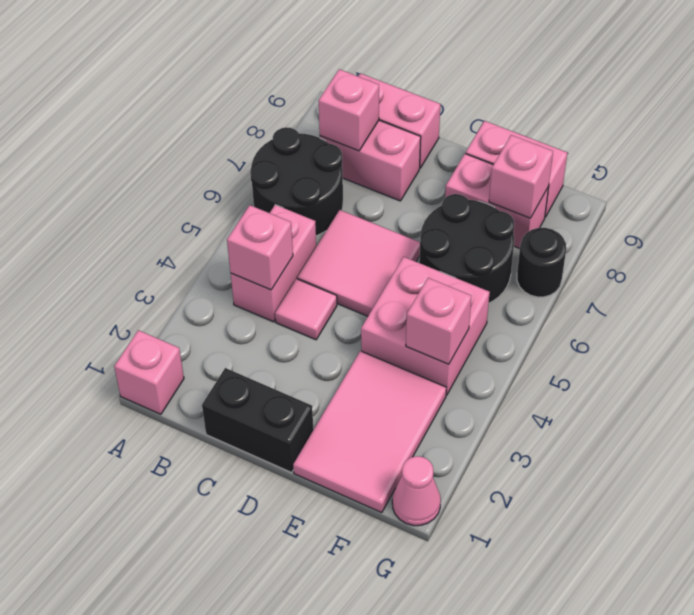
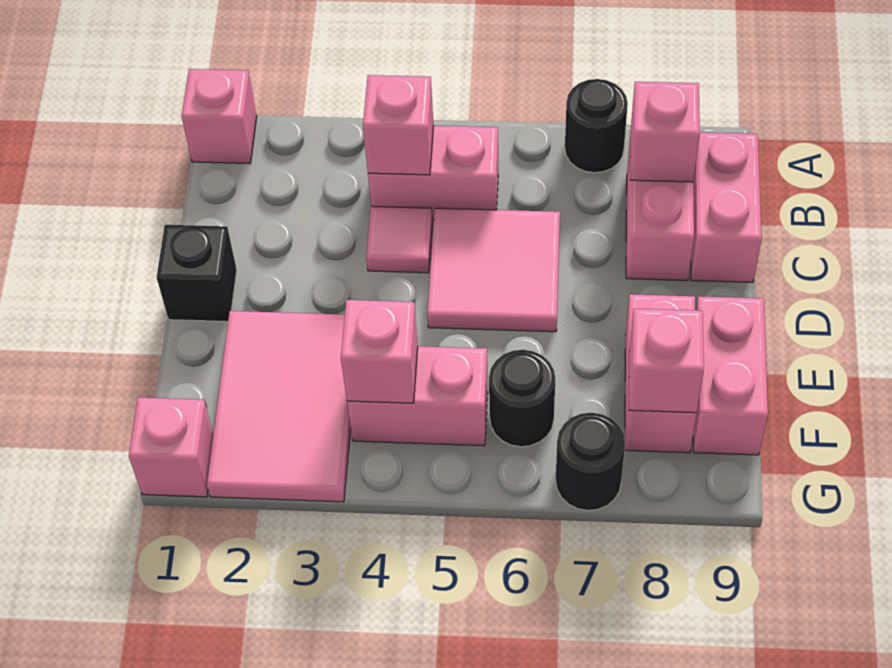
black round brick A6:B7 level 1 -> black round brick A7 level 1
black brick C1:D1 level 1 -> black brick D1 level 1
pink tile E1:F3 level 1 -> pink tile E2:G3 level 1
pink brick E4:F5 level 1 -> pink brick F4:F5 level 1
black round brick E6:F7 level 1 -> black round brick F6 level 1
pink cone G1 level 1 -> pink brick G1 level 1

